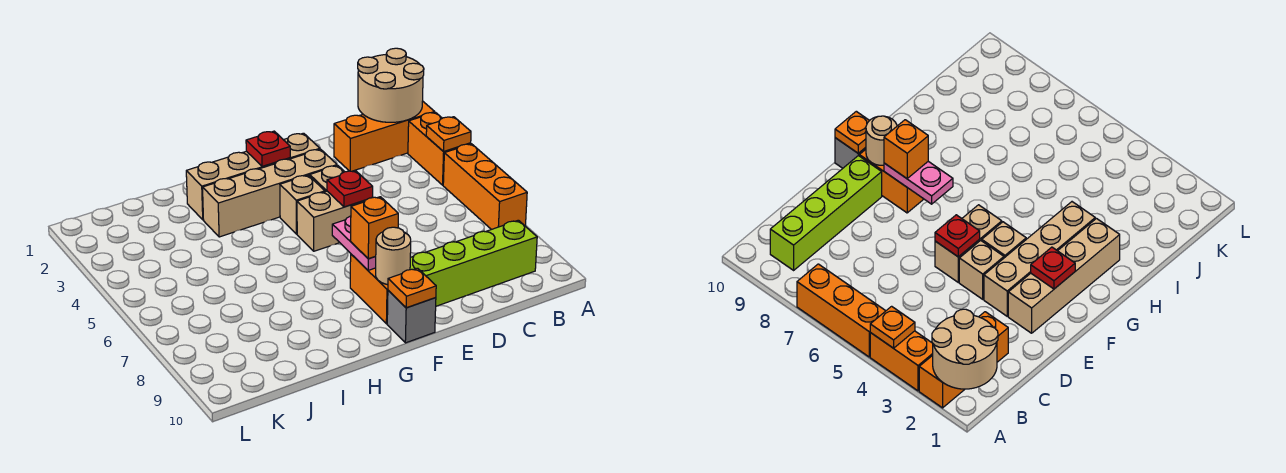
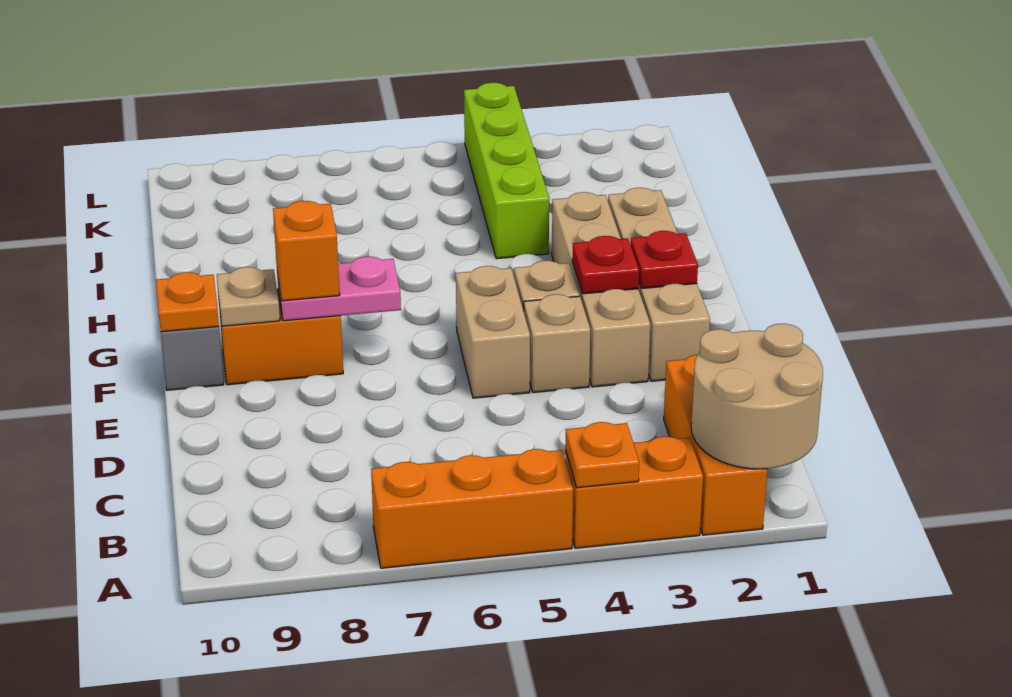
lime brick B9:E9 level 1 -> lime brick I4:L4 level 1
red plate E5 level 2 -> red plate F3 level 2
tan round brick F9 level 2 -> tan plate F9 level 2

